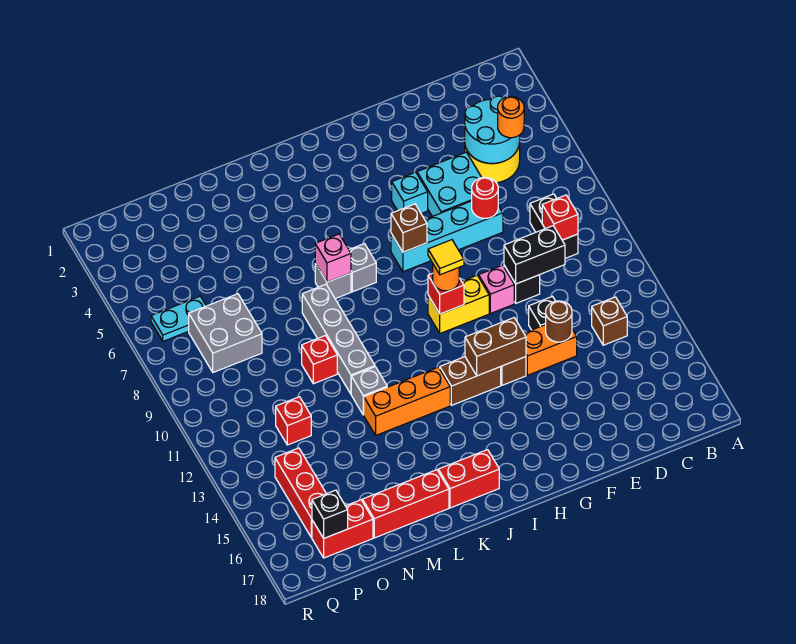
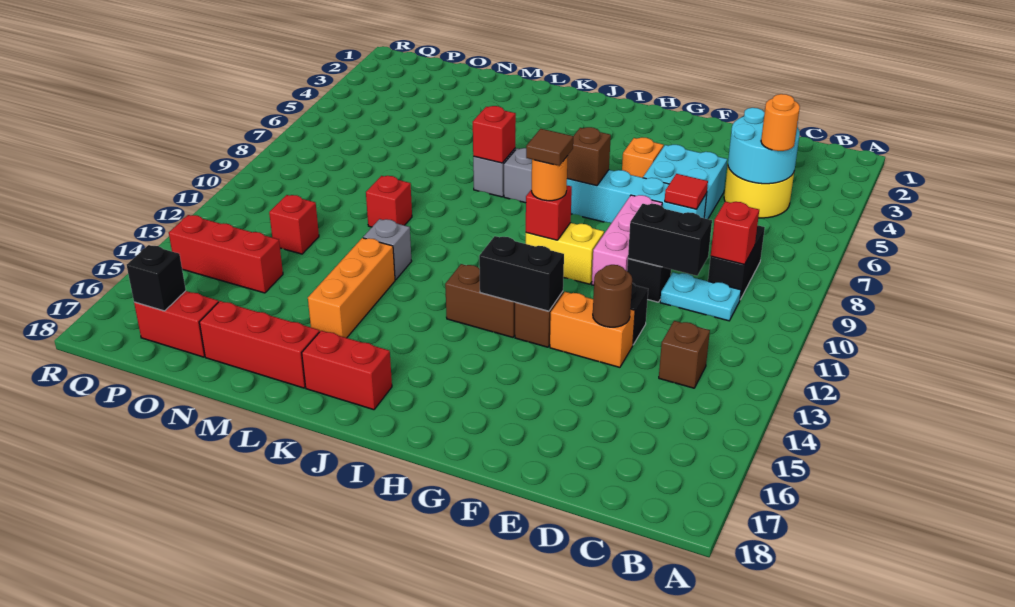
red round brick E7 level 2 -> red tile E7 level 2
pink brick F10 level 1 -> pink brick F8:F10 level 1
cyan brick G5 level 1 -> orange brick G5 level 1
brown brick G13:H13 level 2 -> black brick G13:H13 level 2
yellow tile H10 level 4 -> brown tile H10 level 4
orange brick J13:L13 level 1 -> orange brick L13:L15 level 1
pink brick K7 level 2 -> red brick K7 level 2
grey brick L8:L11 level 1 -> none
grey brick O7:P8 level 1 -> none
cyan plate P6:Q6 level 1 -> cyan plate C10:D10 level 1
red brick P14:P16 level 1 -> red brick O14:Q14 level 1

